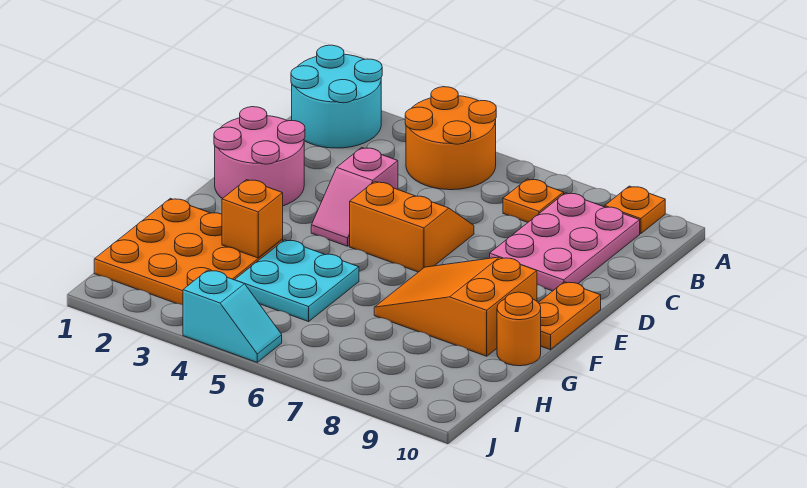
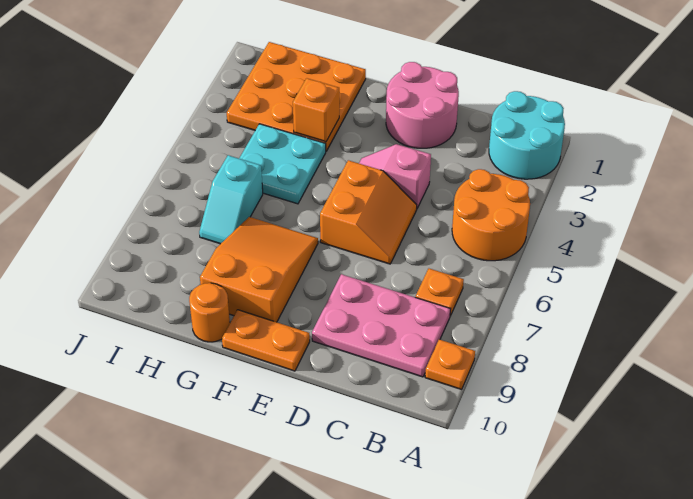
cyan slope J4:J5 level 1 top 4 -> cyan slope H6:H7 level 1 top 6

